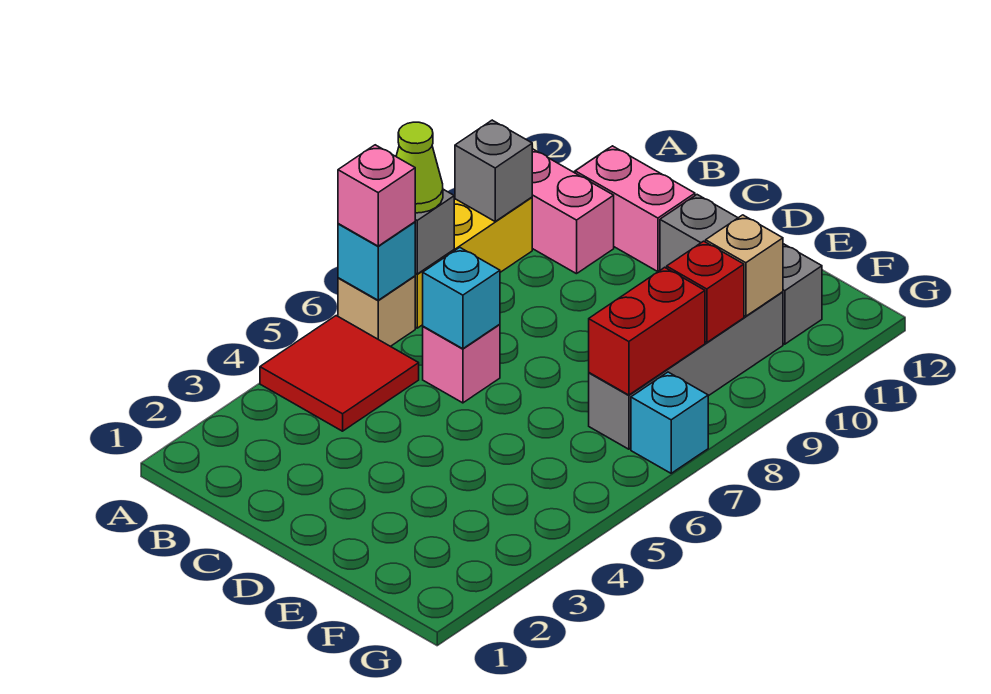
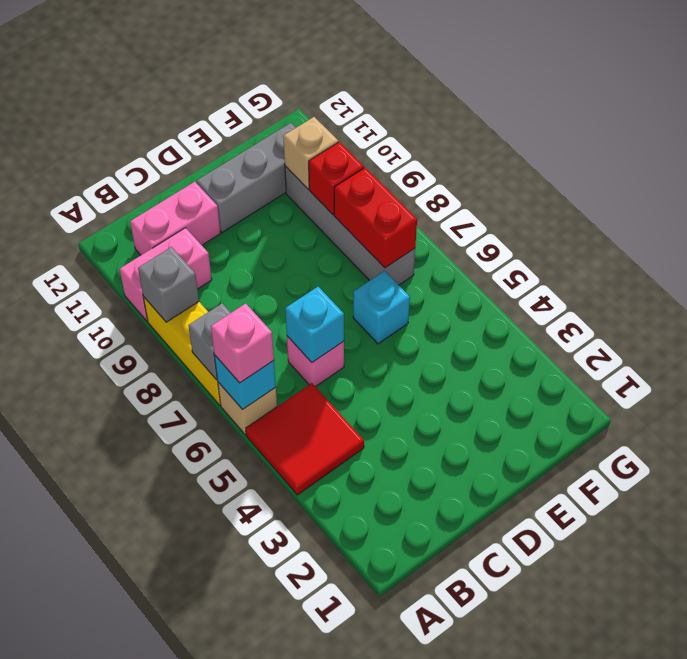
lime cone A7 level 3 -> none
cyan brick G7 level 1 -> cyan brick E6 level 1

